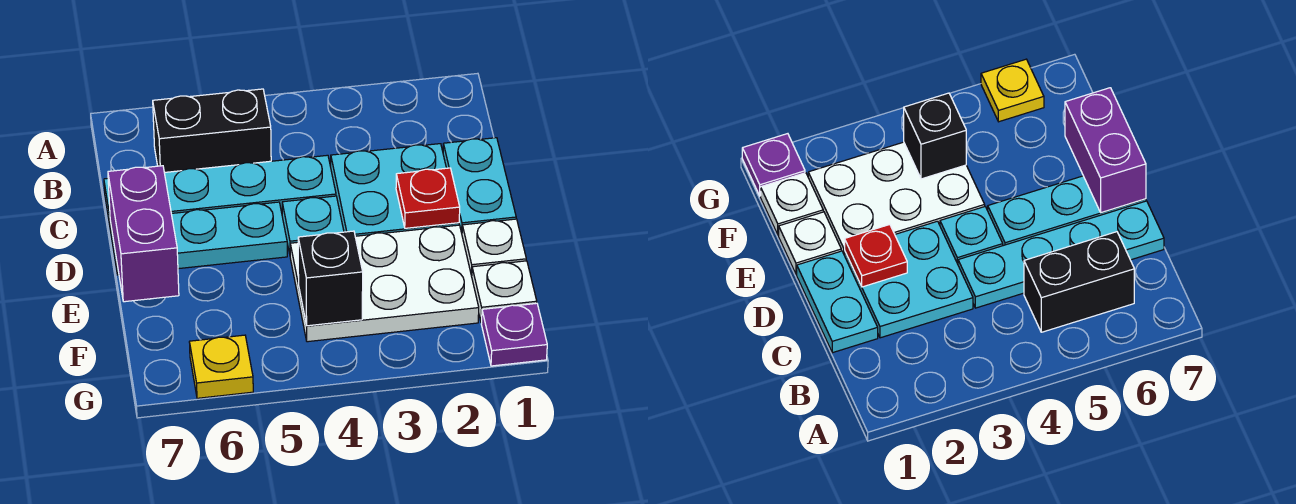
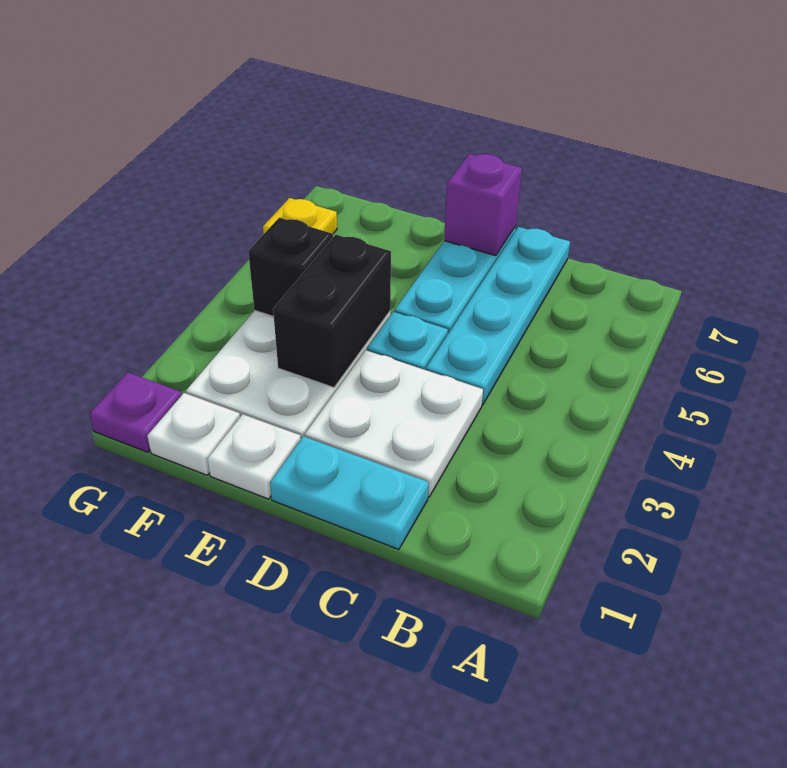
black brick B5:B6 level 1 -> black brick E3:E4 level 2
cyan plate C2:D3 level 1 -> white plate C2:D3 level 1
red plate D2 level 2 -> none
purple brick D7:E7 level 2 -> purple brick D7 level 2

